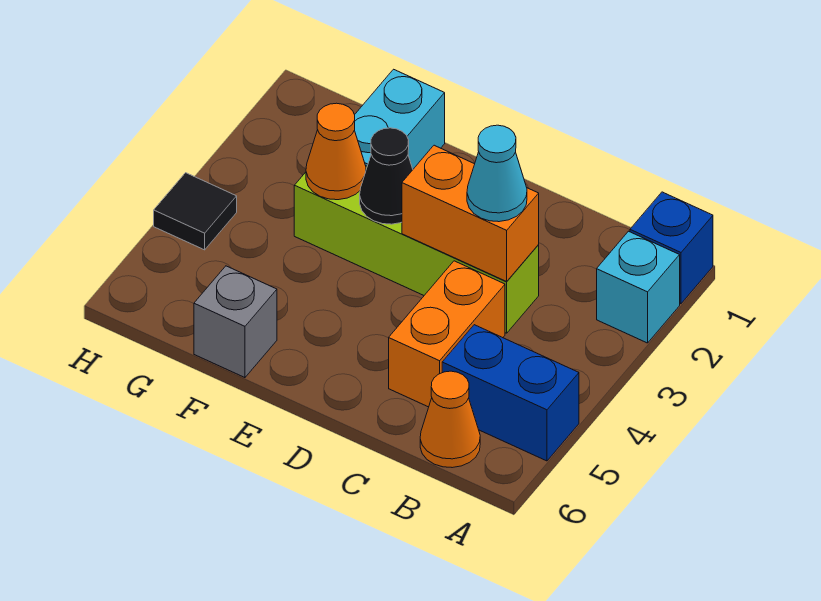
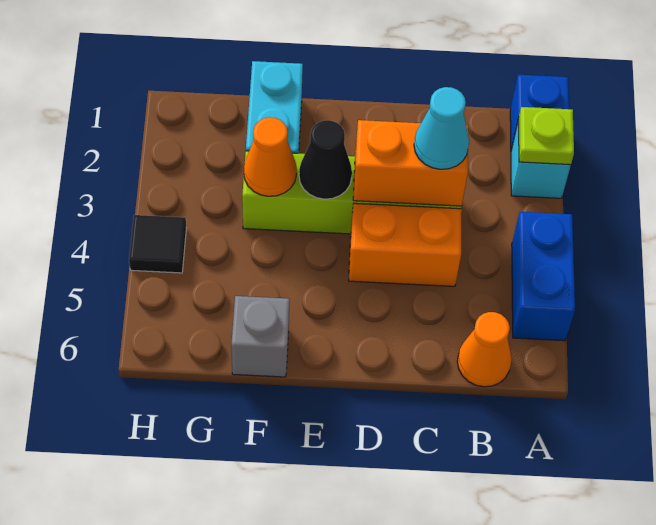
none -> lime plate A2 level 2
blue brick A5:B5 level 1 -> blue brick A4:A5 level 1
orange brick C4:C5 level 1 -> orange brick C4:D4 level 1

